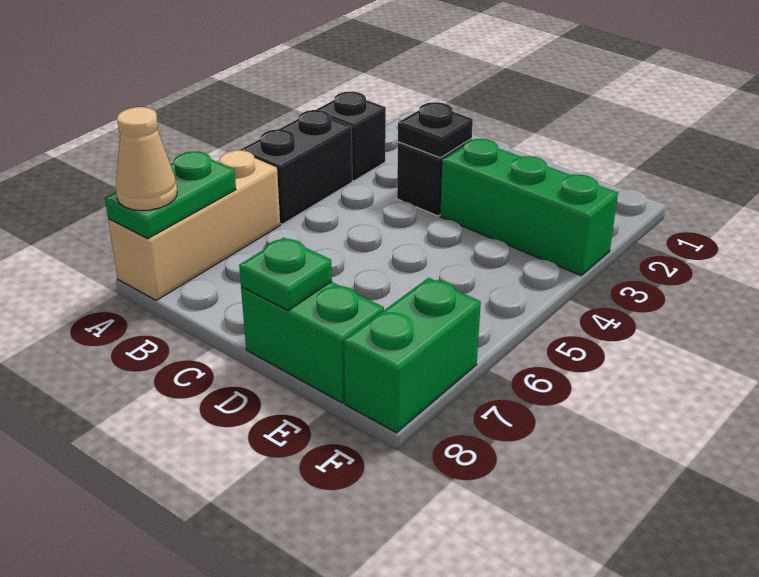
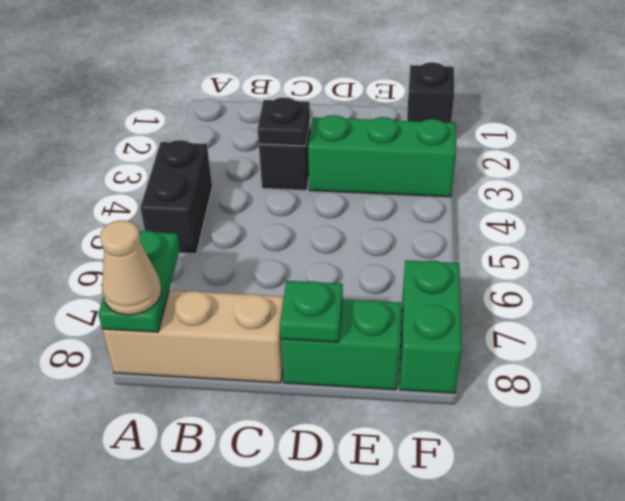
black brick A3 level 1 -> black brick F1 level 1
tan brick A6:A8 level 1 -> tan brick A8:C8 level 1

